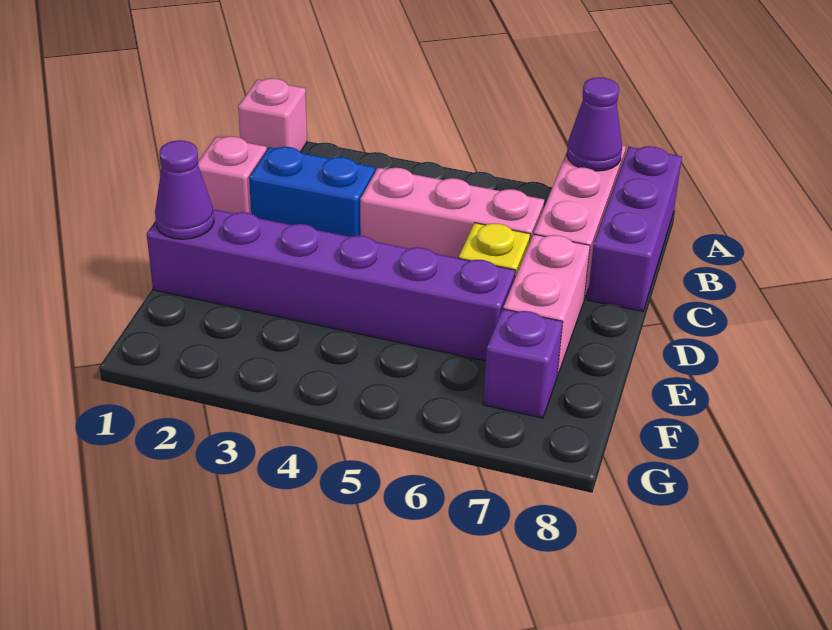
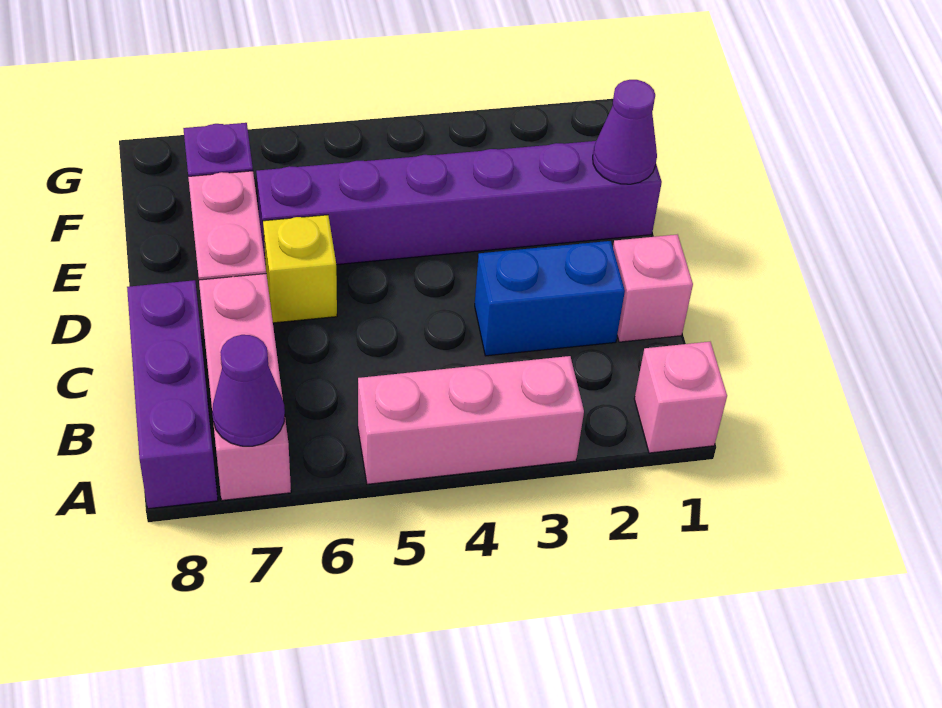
pink brick C4:C6 level 1 -> pink brick A3:A5 level 1

